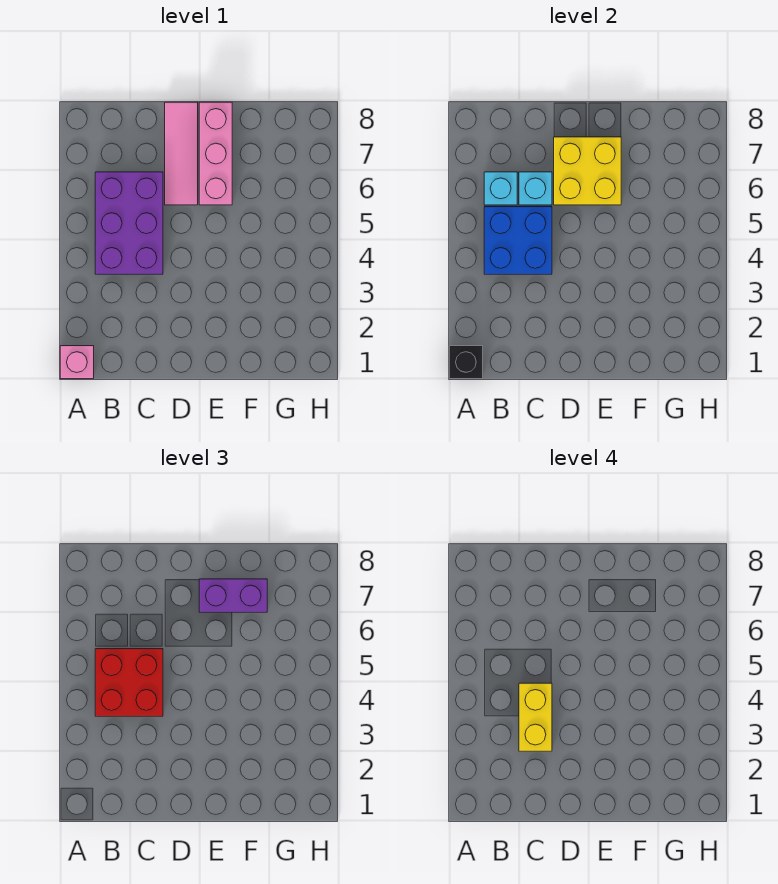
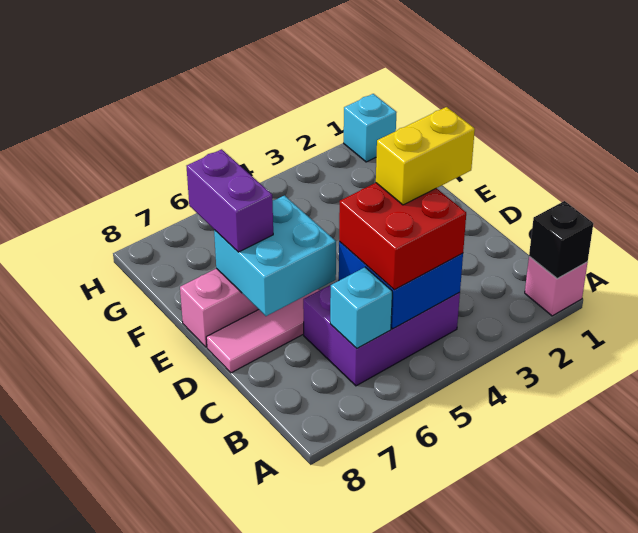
cyan brick C6 level 2 -> cyan brick H1 level 1
yellow brick D6:E7 level 2 -> cyan brick D6:E7 level 2

